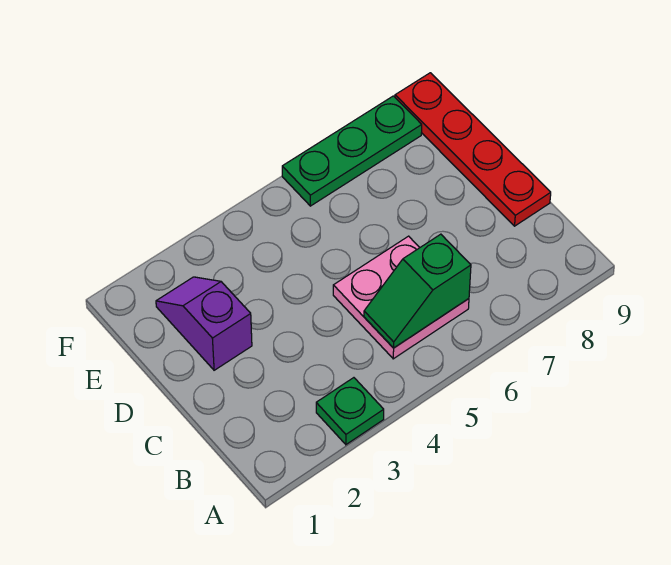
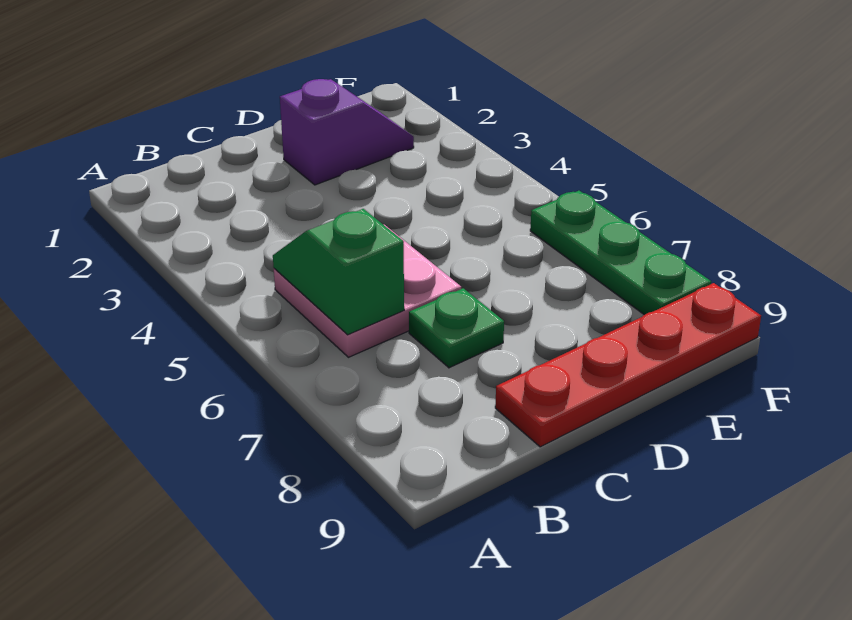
green plate A3 level 1 -> green plate C7 level 1

